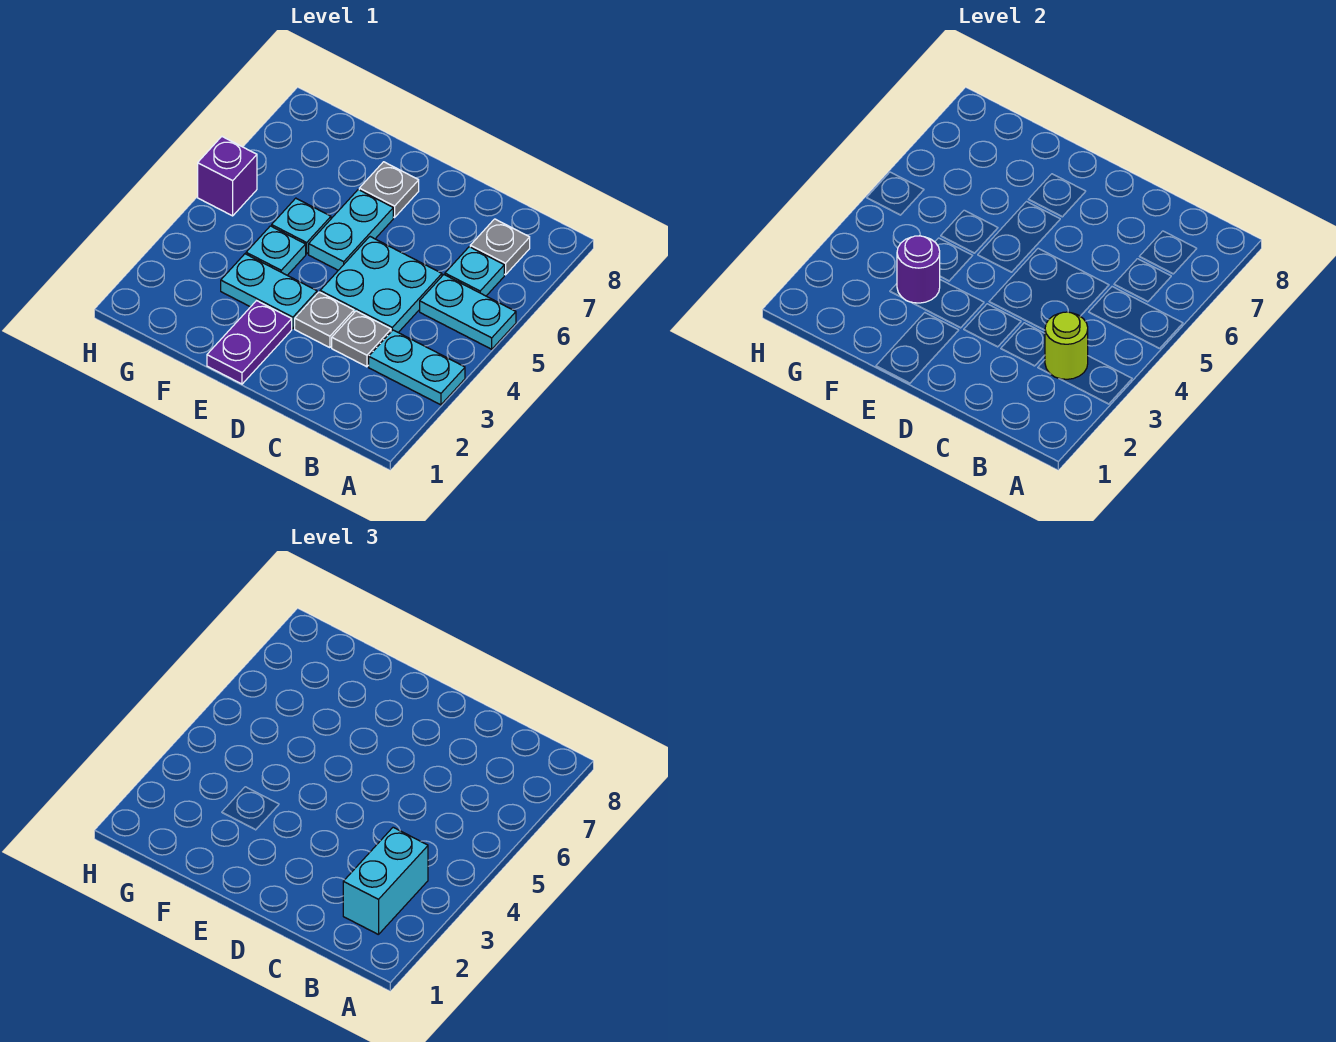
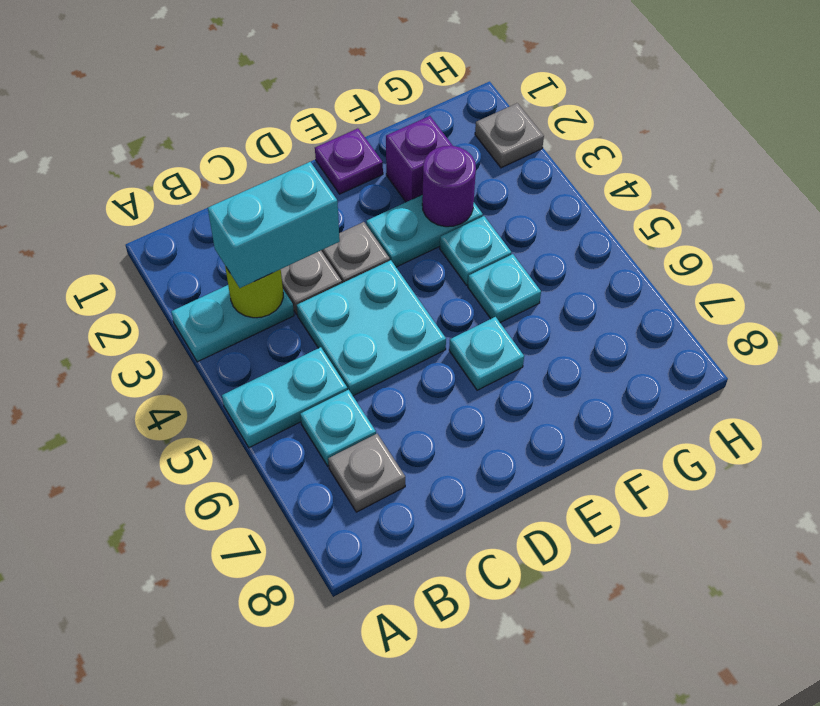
cyan brick B2:B3 level 3 -> cyan brick B3:C3 level 3
purple plate E1:E2 level 1 -> purple plate E1 level 1
cyan plate E5:E6 level 1 -> cyan plate E6 level 1
grey plate E7 level 1 -> grey plate H2 level 1
purple brick H5 level 1 -> purple brick F2 level 1

